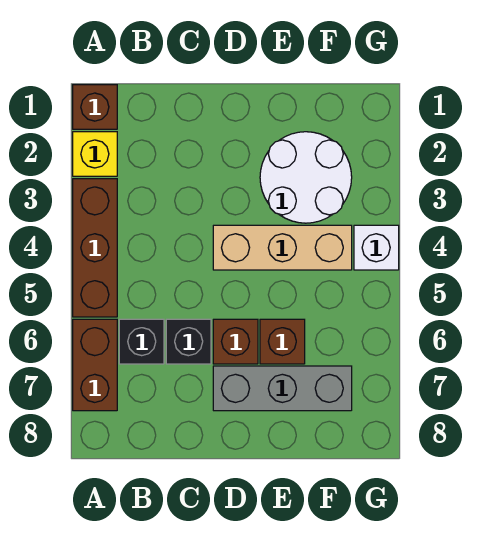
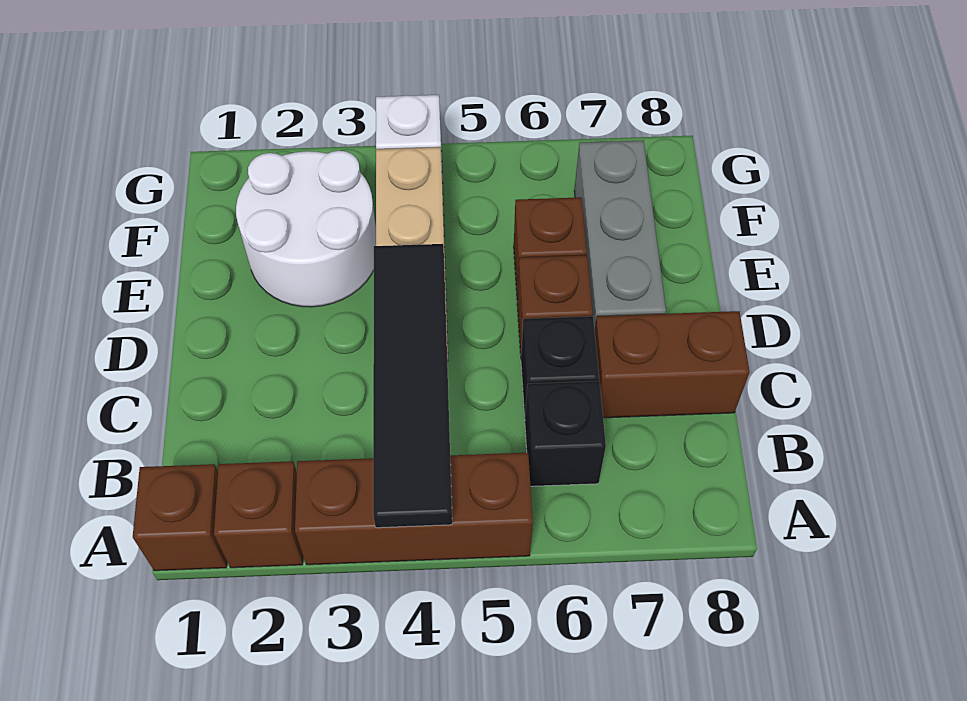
yellow brick A2 level 1 -> brown brick A2 level 1
none -> black tile A4:D4 level 2
brown brick A6:A7 level 1 -> brown brick C7:C8 level 1

